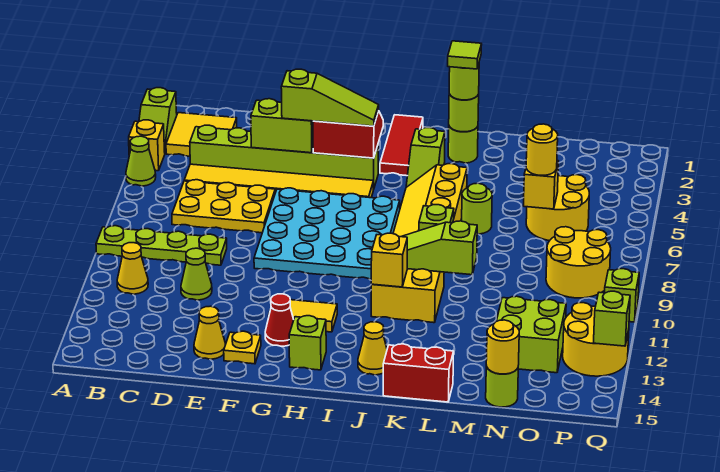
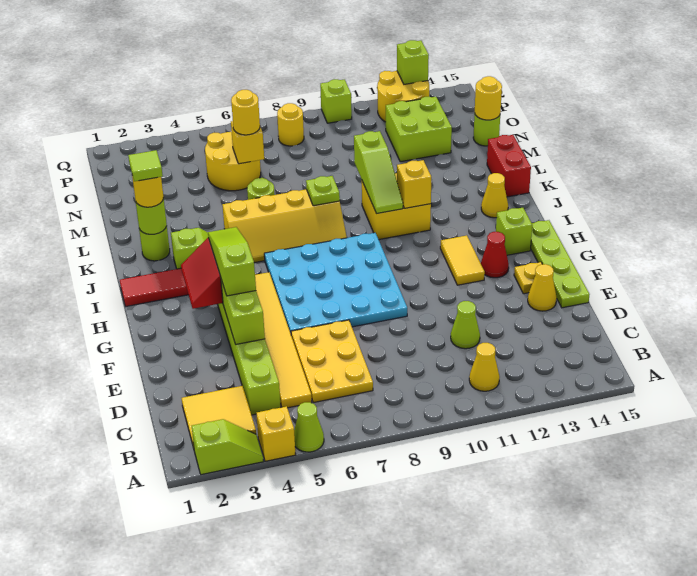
lime plate A9:D9 level 1 -> lime plate E15:H15 level 1
lime round brick K2 level 3 -> yellow round brick K2 level 3
yellow round brick O8:P9 level 1 -> yellow round brick P8 level 1

